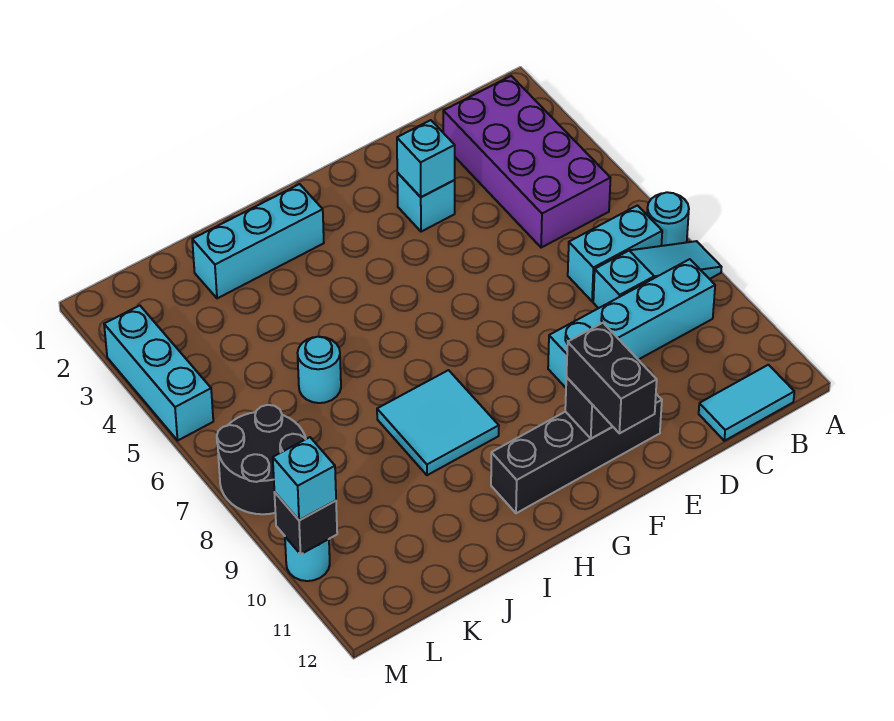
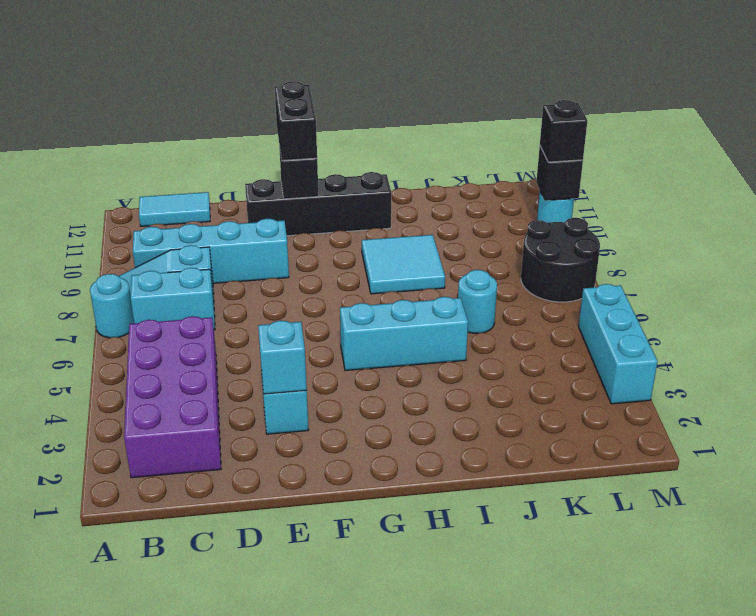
cyan brick H2:J2 level 1 -> cyan brick G5:I5 level 1
cyan brick M10 level 3 -> black brick M10 level 3

